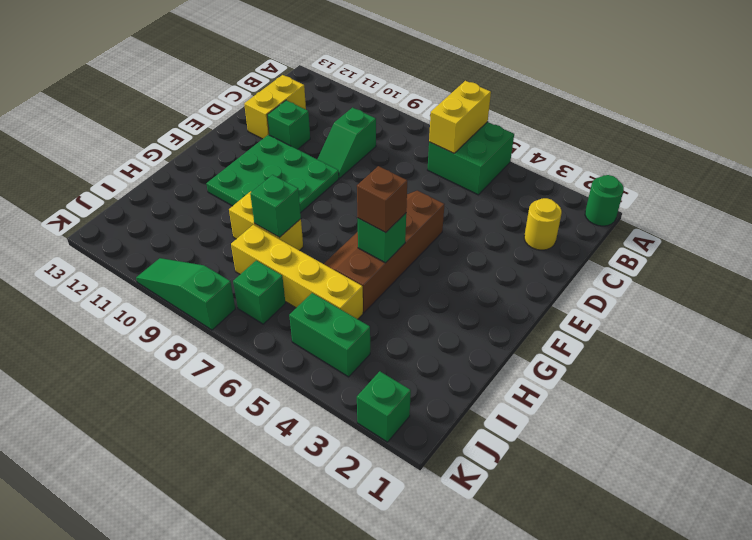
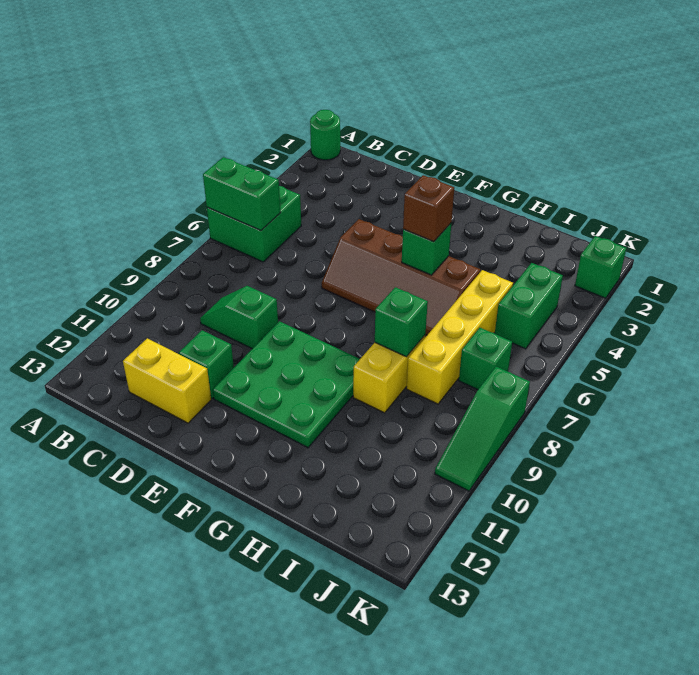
yellow brick A6:B6 level 2 -> green brick A6:B6 level 2
yellow round brick C2 level 1 -> none
green slope C9:D9 level 1 top C -> green slope C9:D9 level 1 top D

